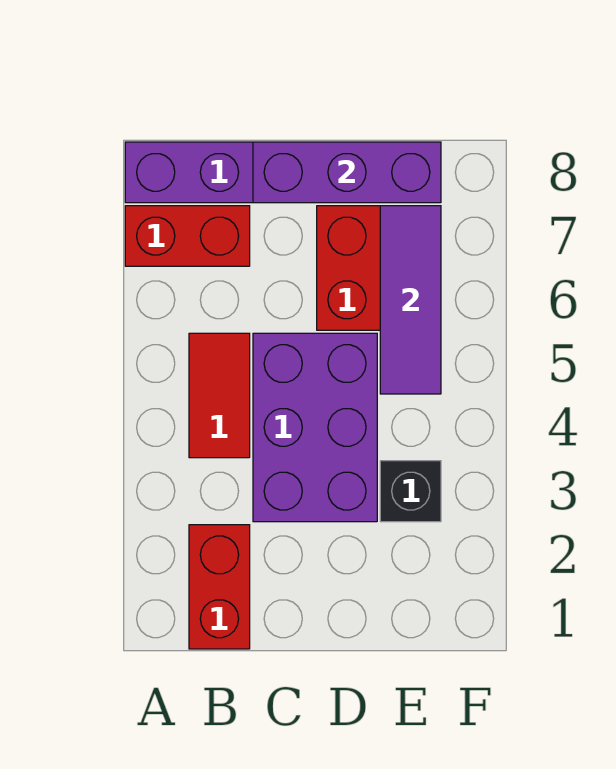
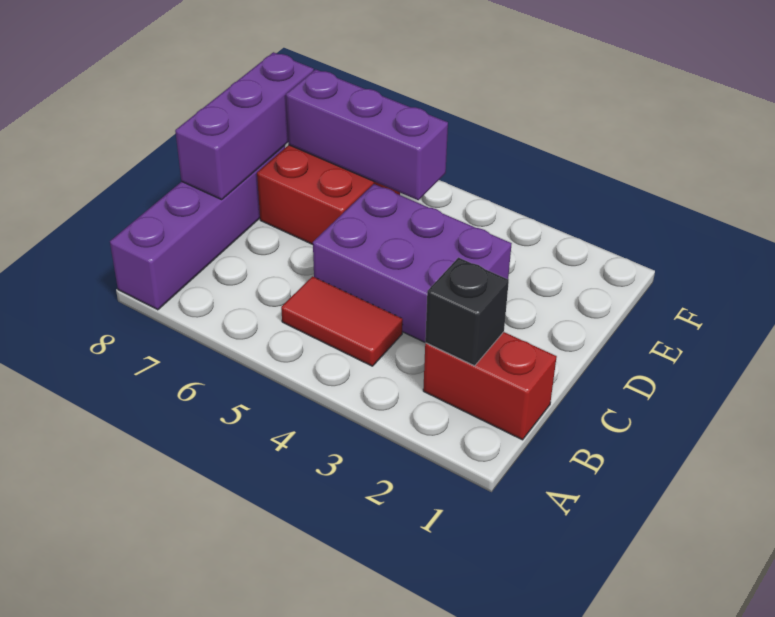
red brick A7:B7 level 1 -> none
black brick E3 level 1 -> black brick B2 level 2
purple tile E5:E7 level 2 -> purple brick E5:E7 level 2

